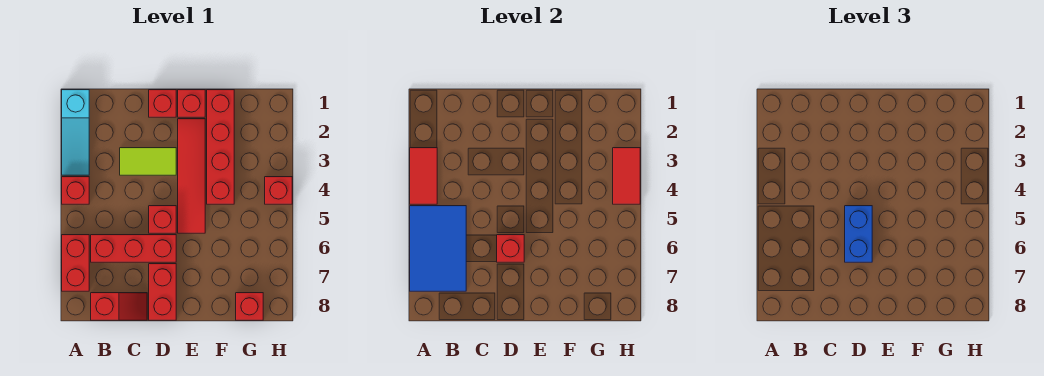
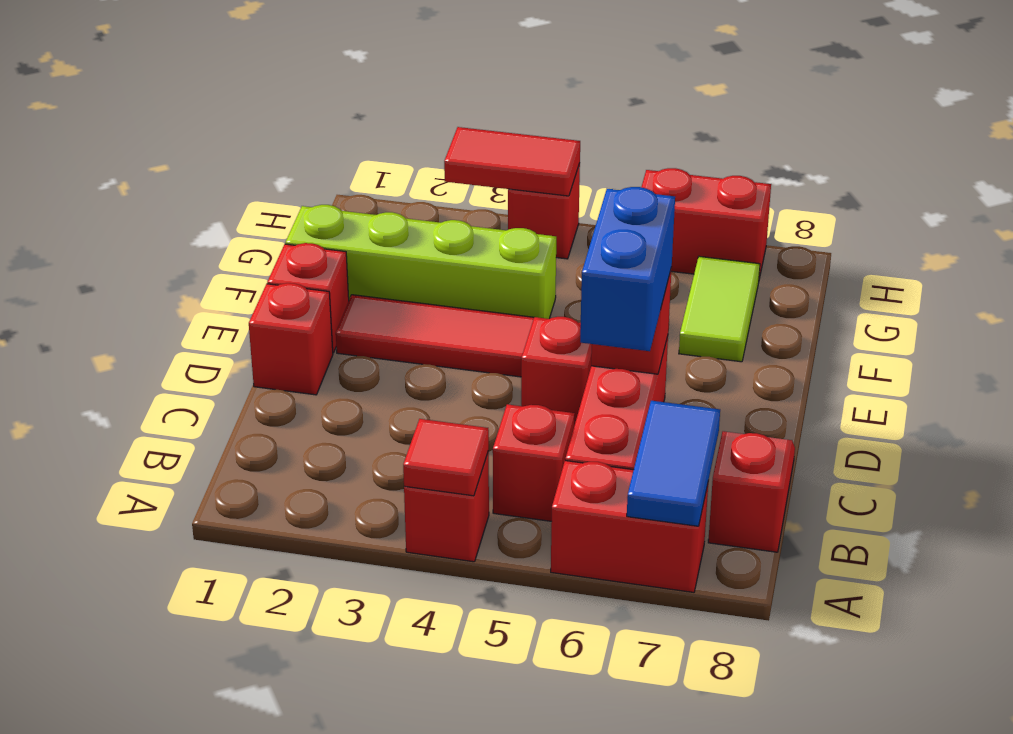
cyan slope A1:A3 level 1 top 1 -> none
red tile A3:A4 level 2 -> red tile A4 level 2
blue tile A5:B7 level 2 -> blue tile A7:B7 level 2
lime tile C3:D3 level 1 -> lime tile F7:G7 level 1
blue brick D5:D6 level 3 -> blue brick C6:D6 level 3
red brick D7:D8 level 1 -> red brick H6:H7 level 1
red brick F1:F4 level 1 -> lime brick F1:F4 level 1
red brick G8 level 1 -> red brick B5 level 1

